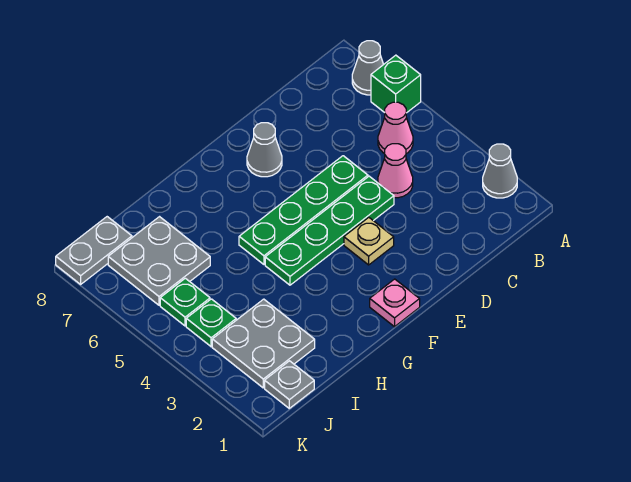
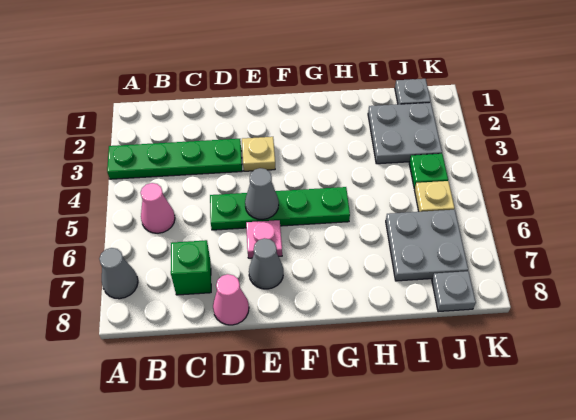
grey cone A2 level 1 -> grey cone E5 level 2
green brick A6 level 1 -> green brick C7 level 1
pink cone C4 level 1 -> pink cone D8 level 1
green plate D4:G4 level 1 -> green plate A3:D3 level 1
pink plate F1 level 1 -> pink plate E6 level 1
green plate J5 level 1 -> tan plate J5 level 1
grey plate J8:K8 level 1 -> grey plate J8 level 1

